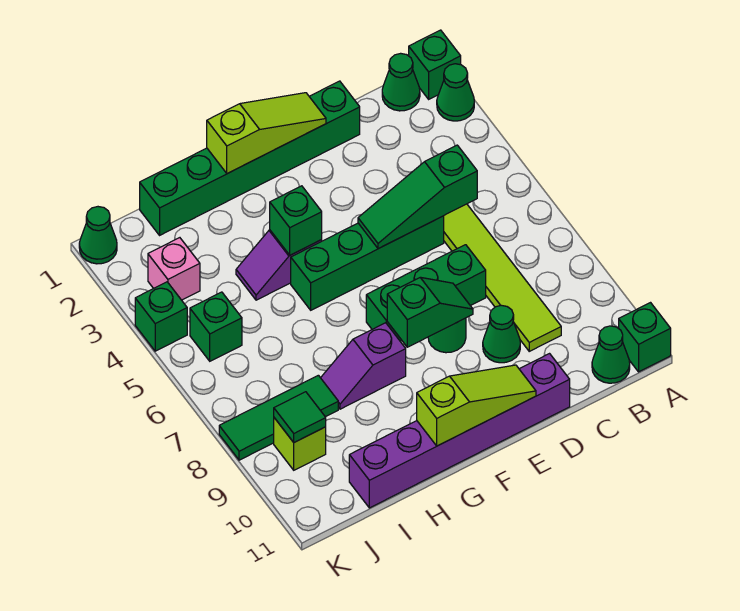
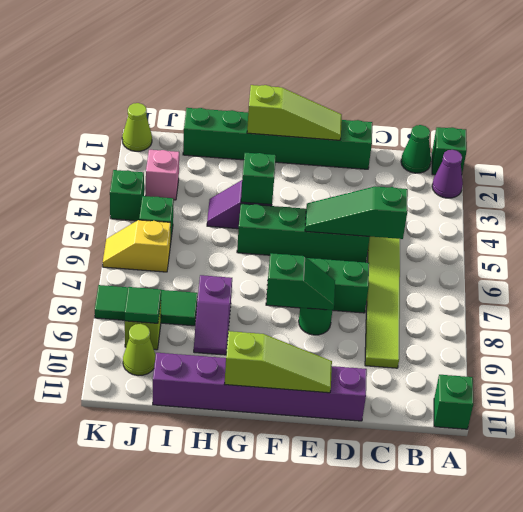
green cone A2 level 1 -> purple cone A2 level 1
green cone B11 level 1 -> none
green cone D9 level 1 -> none
purple slope G8:H8 level 1 top G -> purple slope H8:H9 level 1 top 8
none -> yellow slope J6:K6 level 1 top J
none -> lime cone J10 level 1
green cone K1 level 1 -> lime cone K1 level 1

